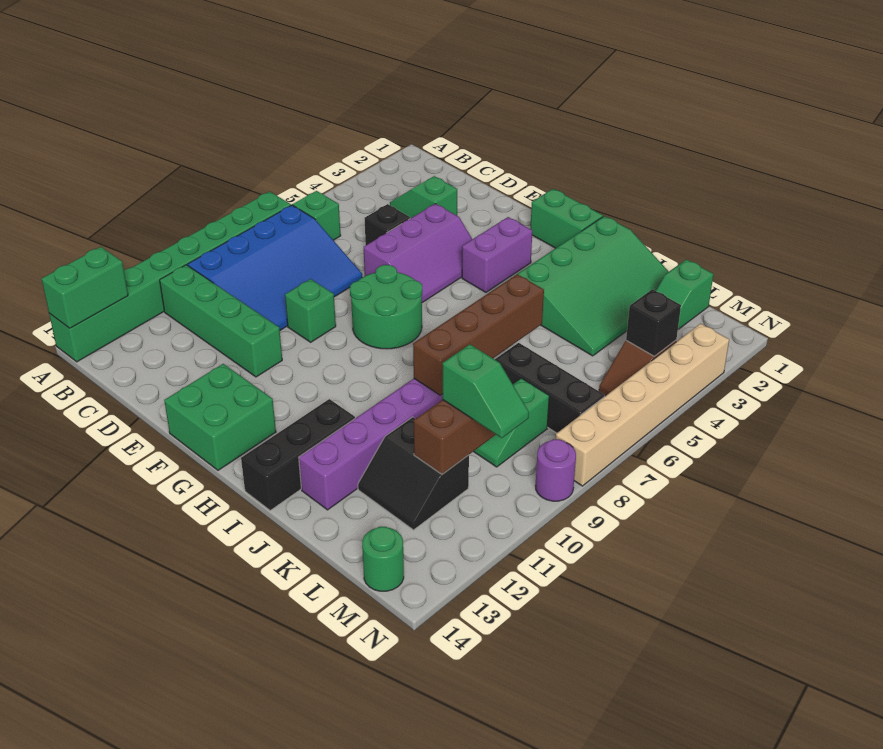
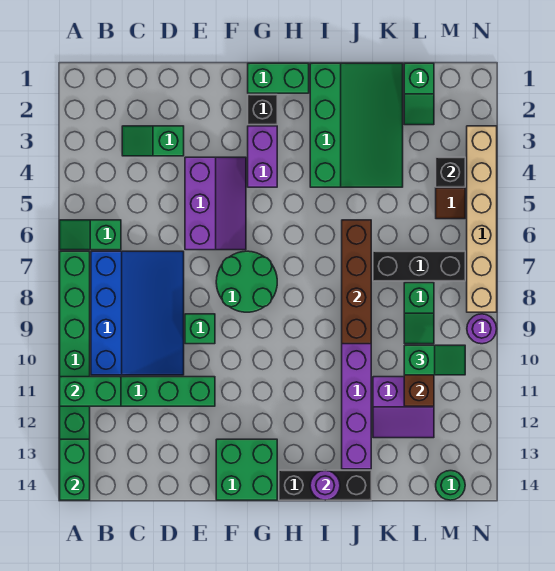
none -> green brick A11:B11 level 2
black brick D5 level 1 -> black brick G2 level 1
black brick I12:I14 level 1 -> black brick H14:J14 level 1
none -> purple round brick I14 level 2
black slope K11:L12 level 1 top 11 -> purple slope K11:L12 level 1 top 11

